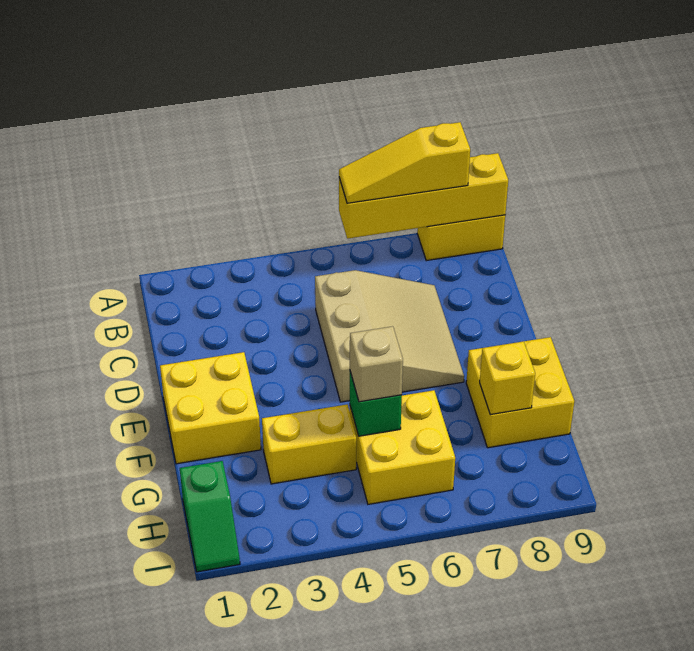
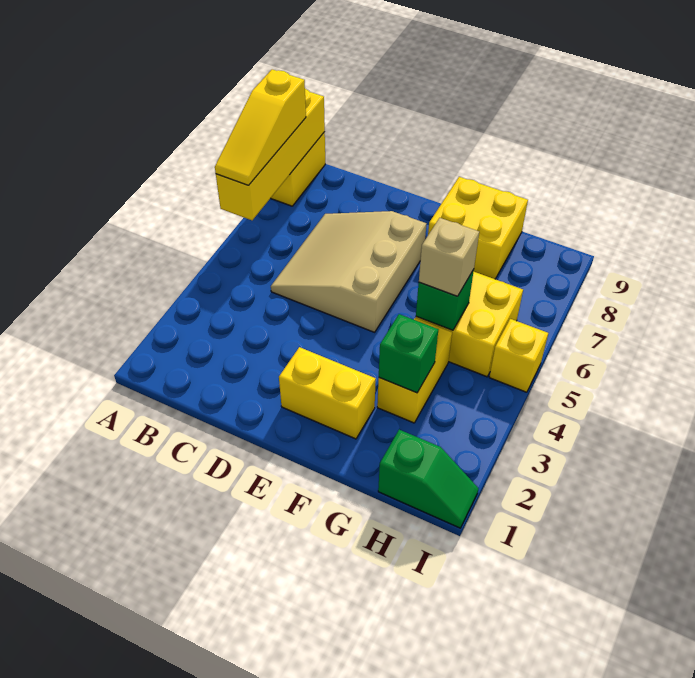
tan slope C5:E7 level 1 top 5 -> tan slope C5:E7 level 1 top E
yellow brick E1:F2 level 1 -> yellow brick E2:F2 level 1
none -> green brick G3 level 2
yellow brick G8 level 2 -> yellow brick I5 level 1

